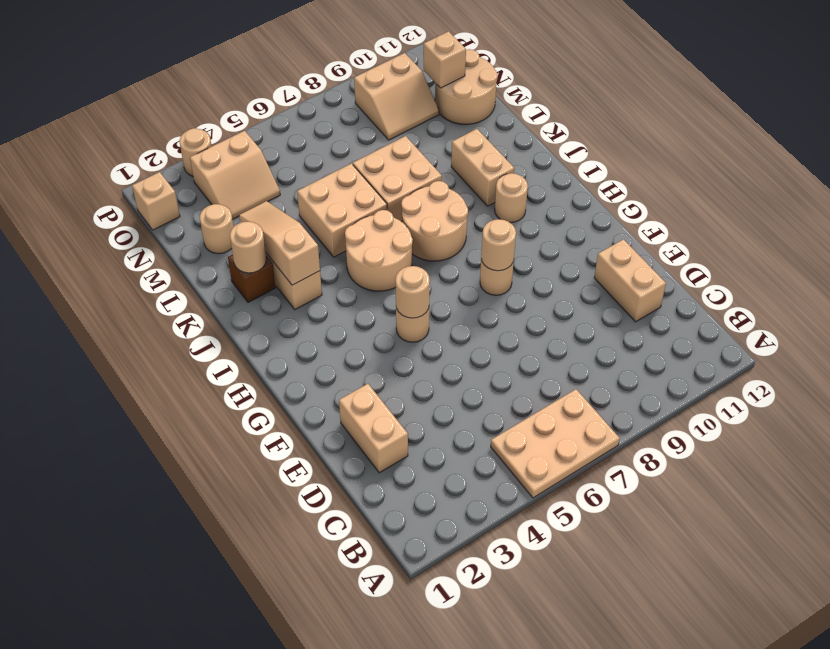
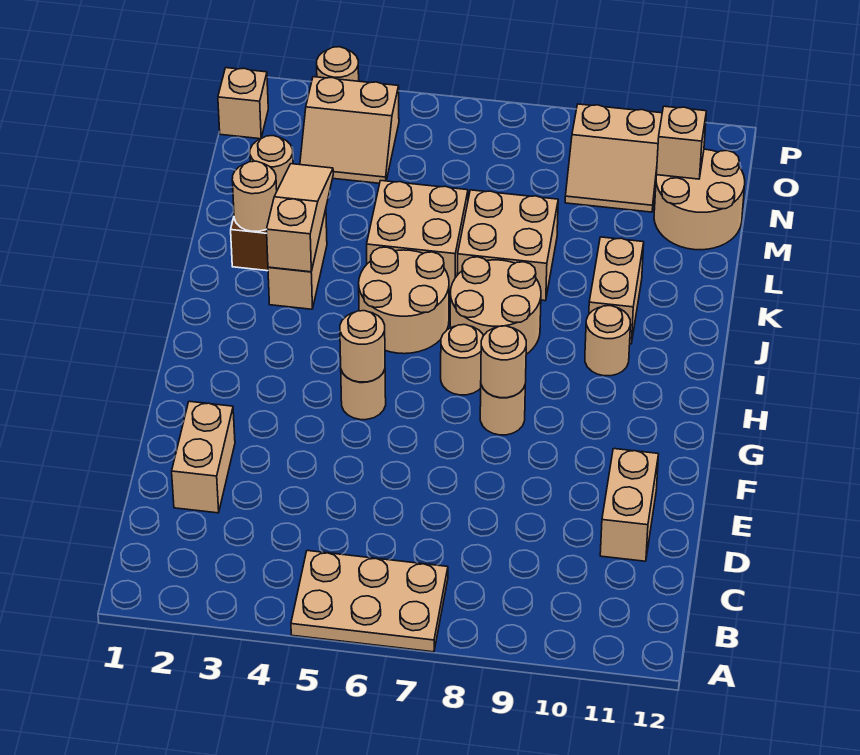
none -> tan round brick H7 level 1

